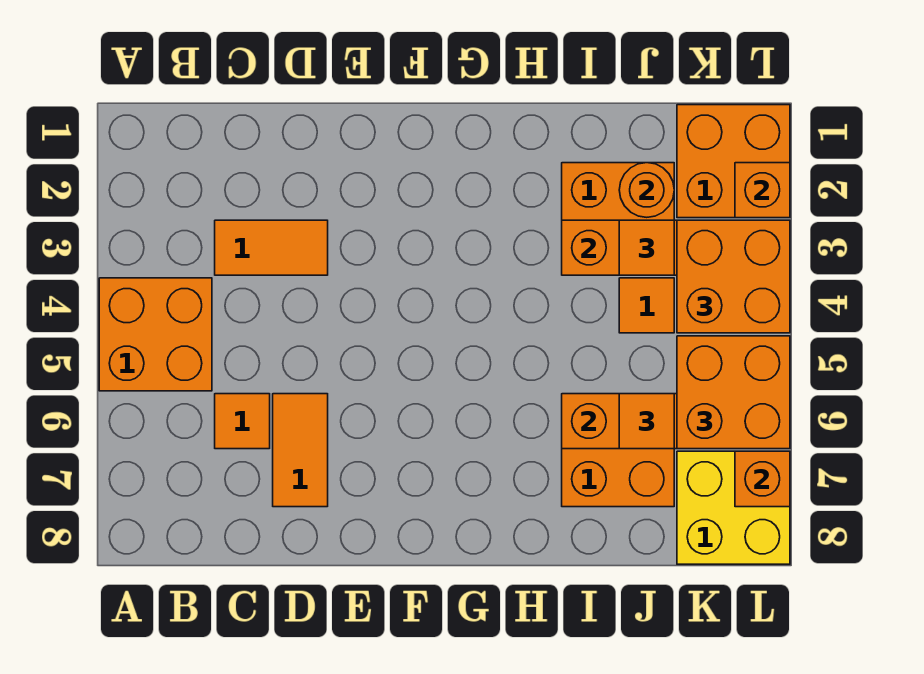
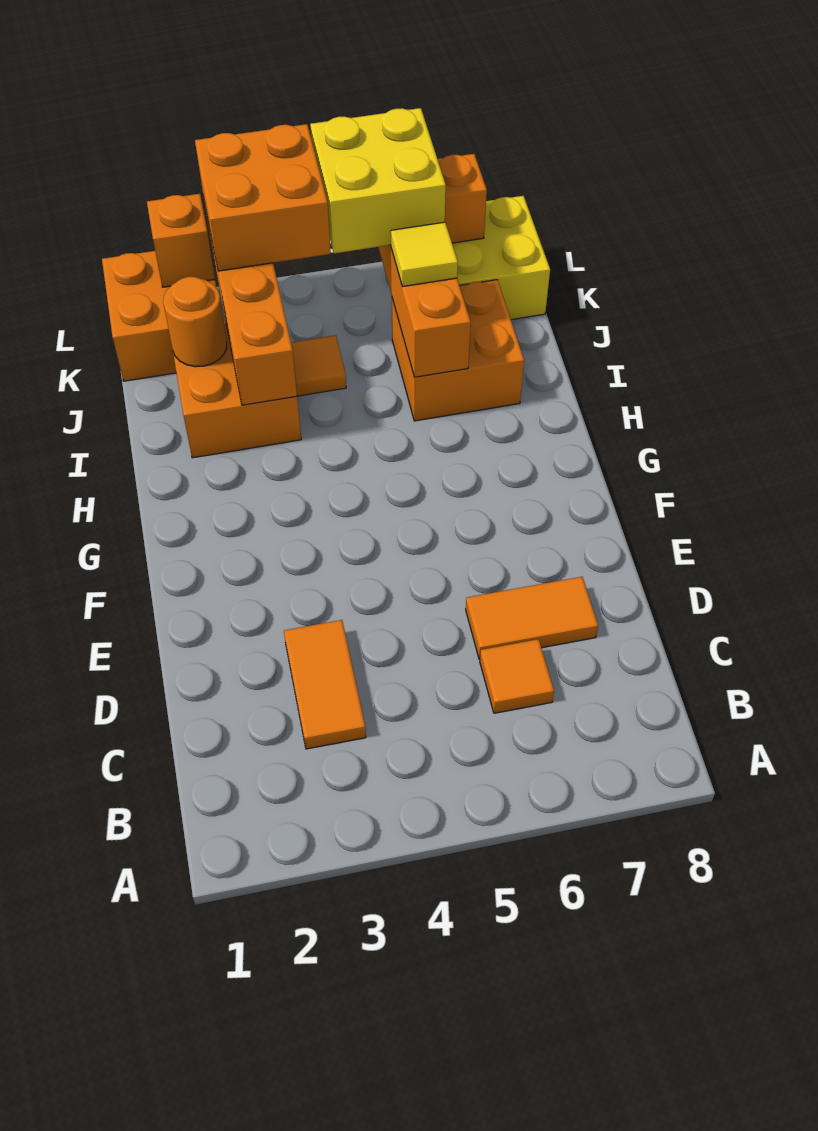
orange brick A4:B5 level 1 -> none
orange tile J3 level 3 -> none
orange tile J6 level 3 -> yellow tile J6 level 3
orange brick K5:L6 level 3 -> yellow brick K5:L6 level 3

